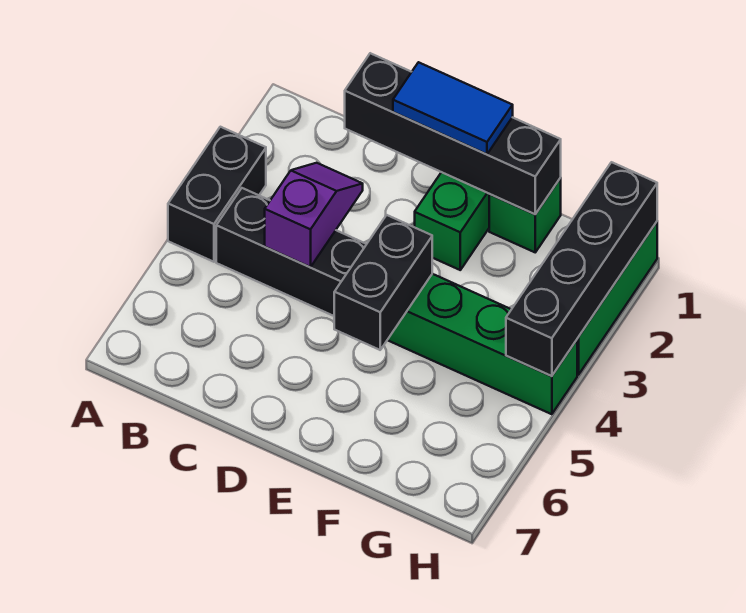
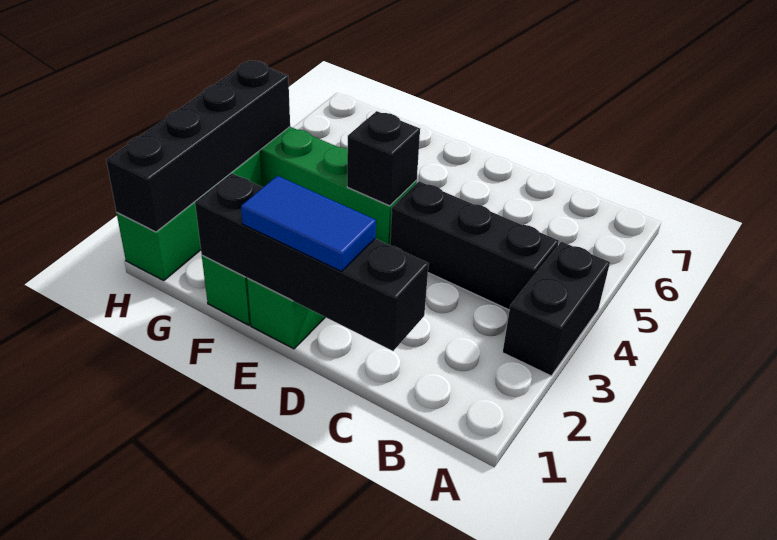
purple slope C3:C4 level 2 top 4 -> none
black brick E4:E5 level 2 -> black brick E4 level 2

